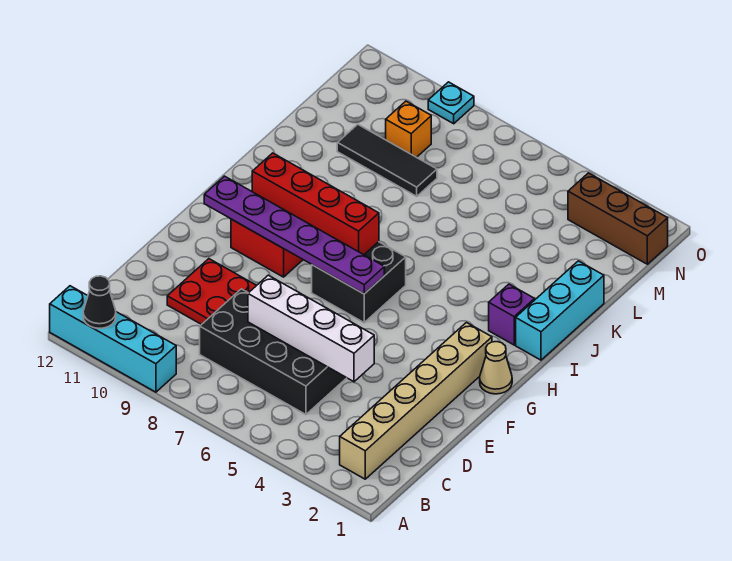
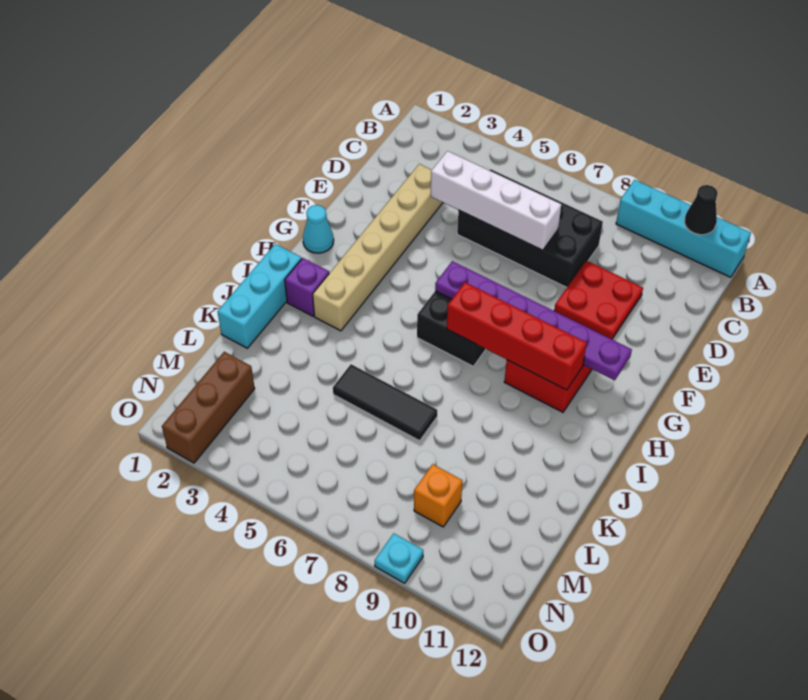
tan brick B2:G2 level 1 -> tan brick D3:I3 level 1
tan cone G1 level 1 -> cyan cone G1 level 1
black tile L8:L10 level 1 -> black tile K5:K7 level 1
brown brick N1:N3 level 1 -> brown brick M2:O2 level 1

